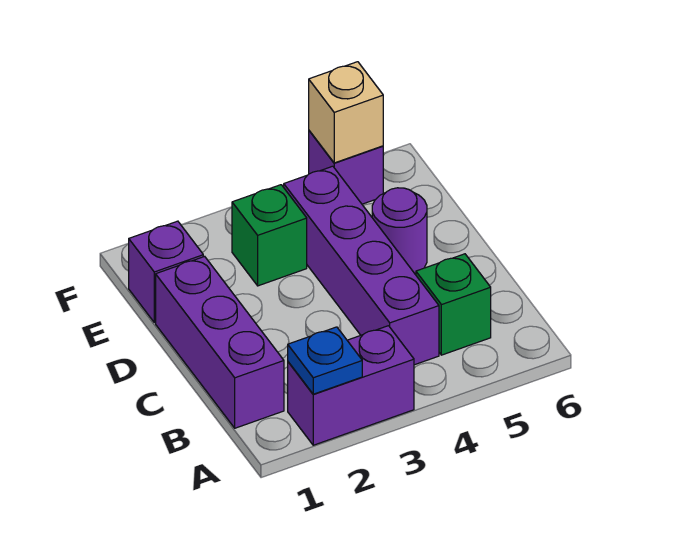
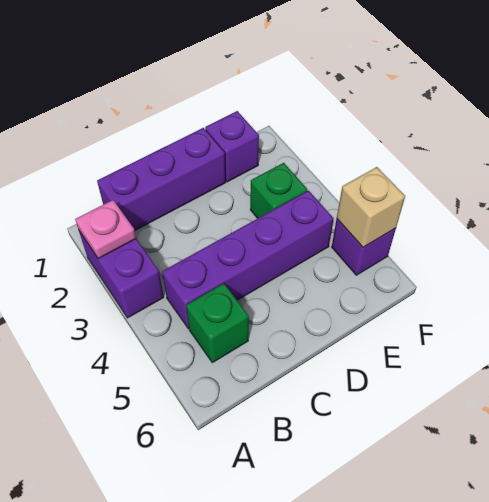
blue plate A2 level 2 -> pink plate A2 level 2
purple round brick D5 level 1 -> none

